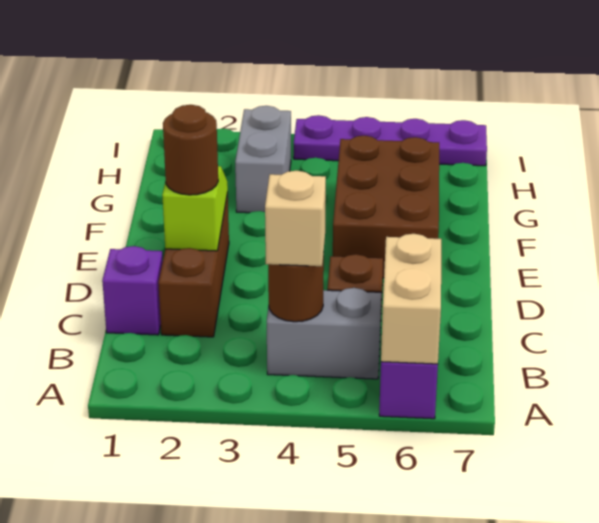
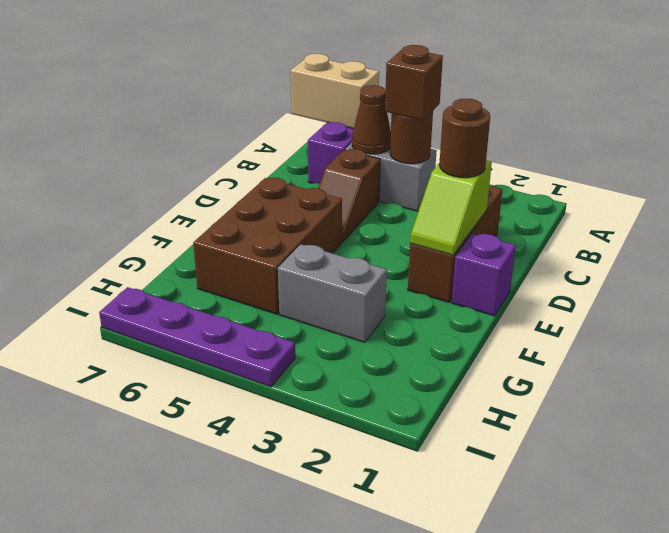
tan brick A6:B6 level 2 -> tan brick A6:A7 level 2
tan brick B4 level 3 -> brown brick B4 level 3
none -> brown cone B5 level 2
purple brick C1 level 1 -> purple brick E1 level 1
grey brick G3:H3 level 1 -> grey brick G3:G4 level 1

